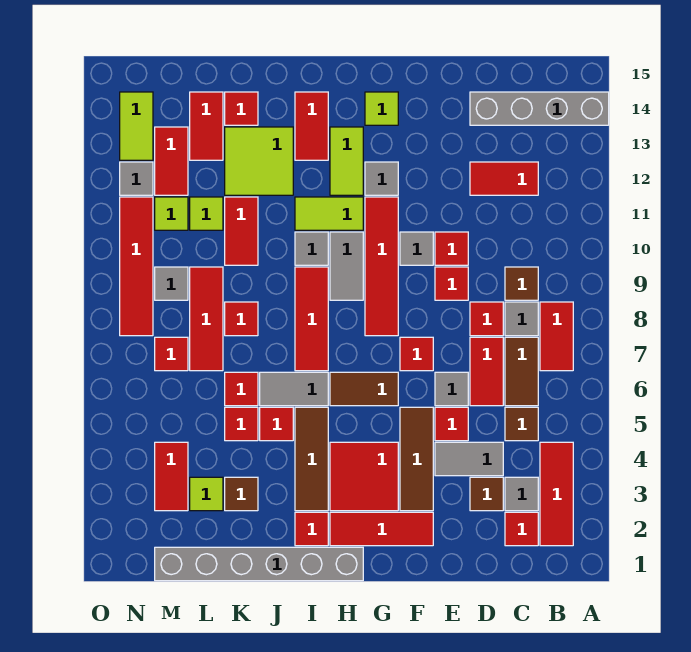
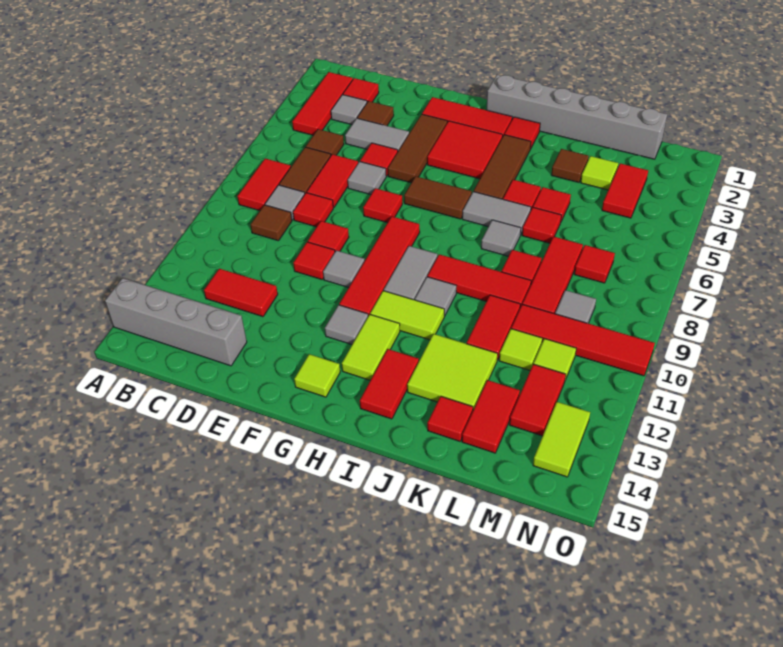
red tile I7:I9 level 1 -> red tile I9:K9 level 1
red tile N8:N11 level 1 -> red tile L10:O10 level 1
grey tile N12 level 1 -> grey tile J7 level 1

